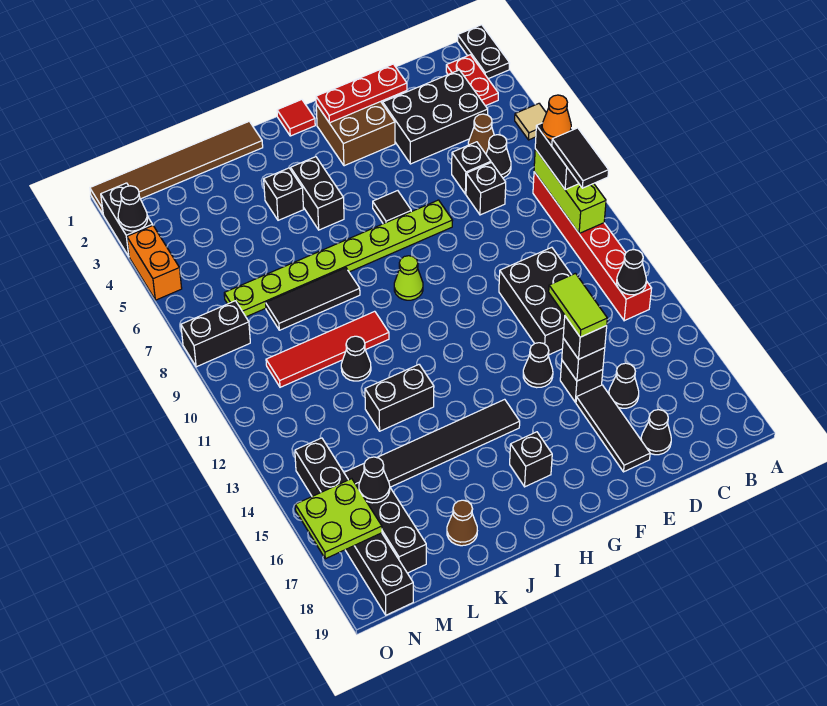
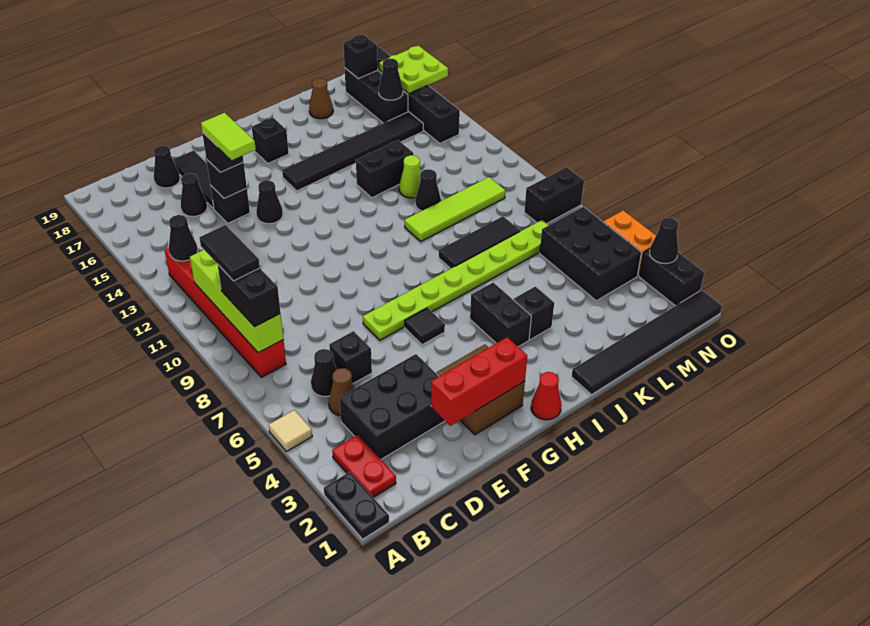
lime brick B8:B10 level 2 -> lime brick B8:B11 level 2
orange cone B8 level 4 -> none
black brick D7 level 1 -> black brick M18 level 2
black brick D11:E13 level 1 -> black brick M4:N6 level 1
red plate E2:G2 level 2 -> red brick E2:G2 level 2
red tile H1 level 1 -> red cone H1 level 1
lime cone H9 level 1 -> lime cone K12 level 1
brown tile J1:O1 level 1 -> black tile J1:O1 level 1
red tile J10:M10 level 1 -> lime tile J10:M10 level 1

